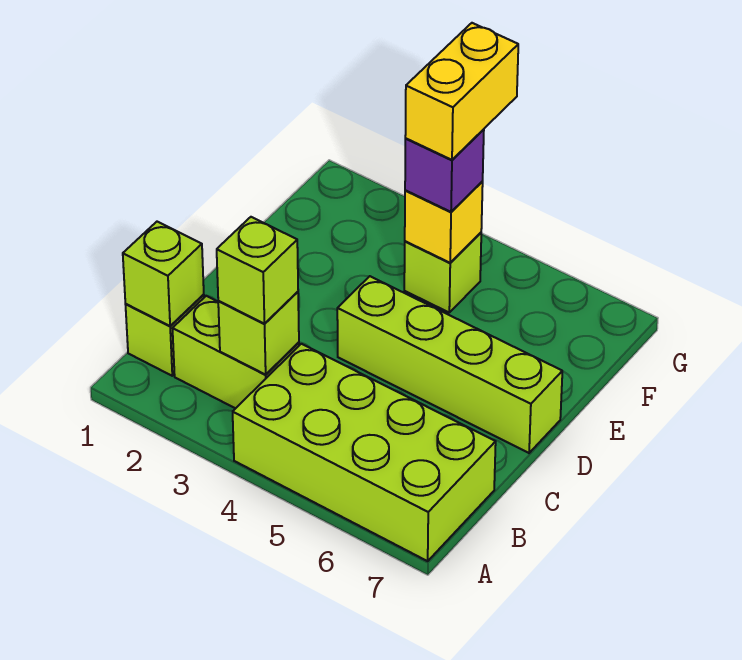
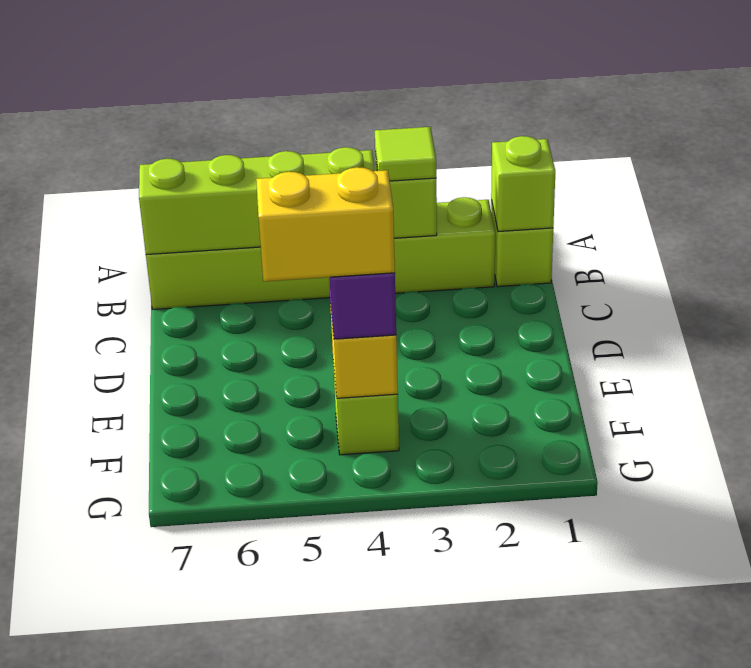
lime brick B3 level 3 -> lime tile B3 level 3
lime brick D4:D7 level 1 -> lime brick B4:B7 level 2
yellow brick F4:G4 level 4 -> yellow brick F4:F5 level 4

